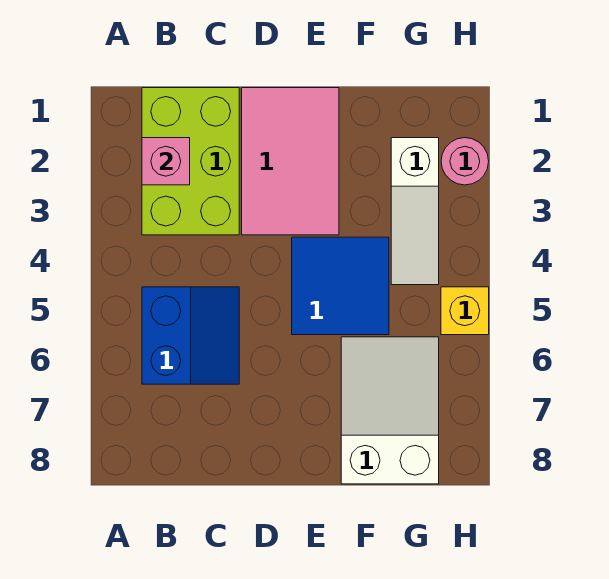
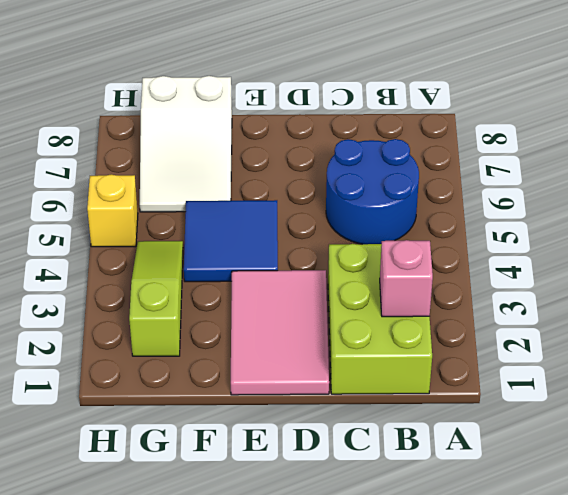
blue slope B5:C6 level 1 top B -> blue round brick B5:C6 level 1
white slope G2:G4 level 1 top 2 -> lime slope G2:G4 level 1 top 2
pink round brick H2 level 1 -> none

